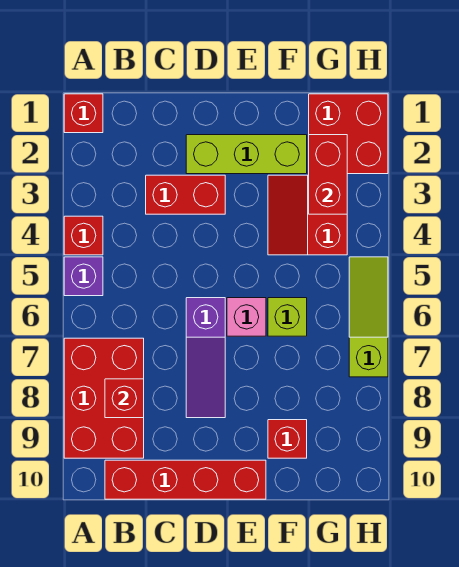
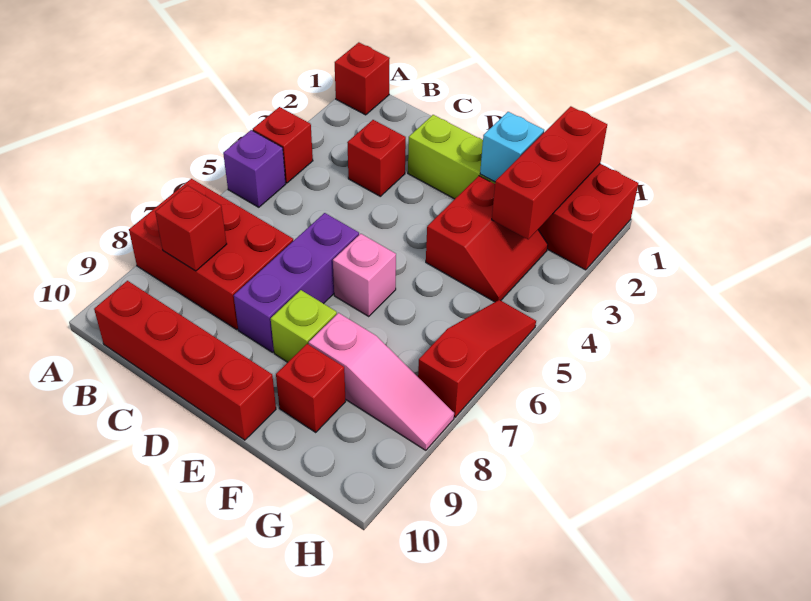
red brick A7:B9 level 1 -> red brick A7:C8 level 1
red brick C3:D3 level 1 -> red brick C3 level 1
purple slope D6:D8 level 1 top 6 -> purple brick D6:D8 level 1
none -> cyan brick F2 level 2
red slope F3:G4 level 1 top G -> red slope F3:G4 level 1 top F
lime brick F6 level 1 -> lime brick E8 level 1
none -> pink slope F8:H8 level 1 top F
red brick G2:G3 level 2 -> red brick G1:G3 level 2
lime slope H5:H7 level 1 top 7 -> red slope H5:H7 level 1 top 7

